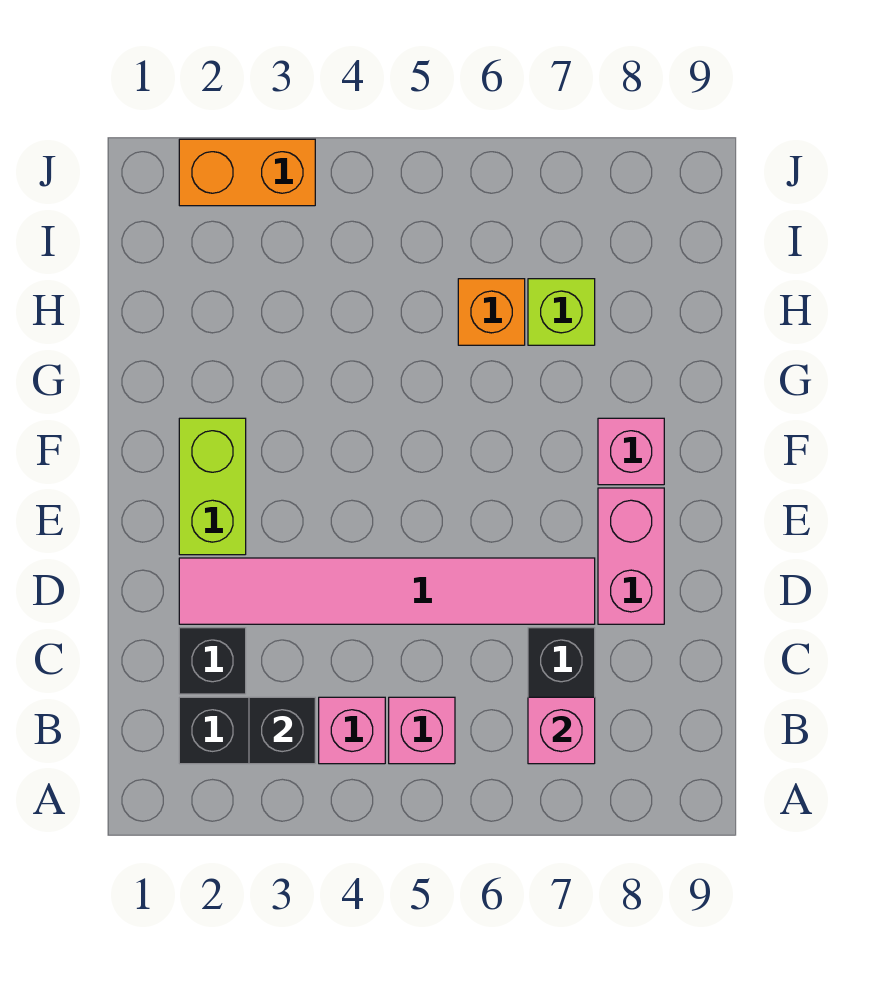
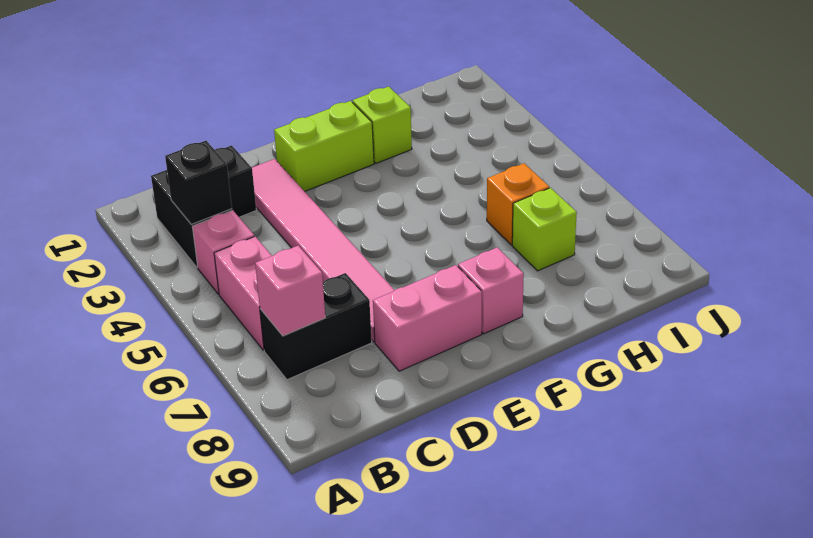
pink brick B5 level 1 -> pink brick B5:B6 level 1
none -> lime brick G2 level 1
orange brick J2:J3 level 1 -> none

